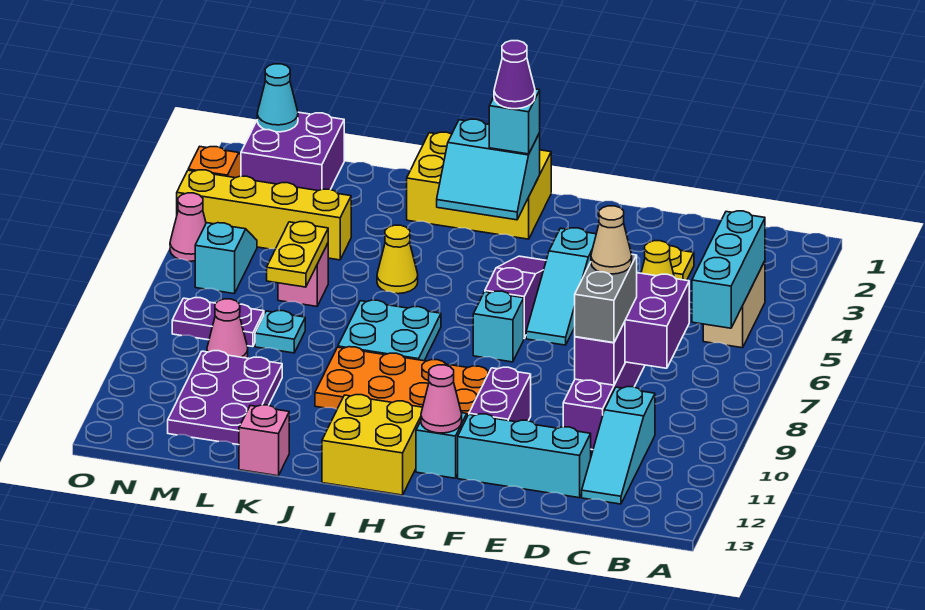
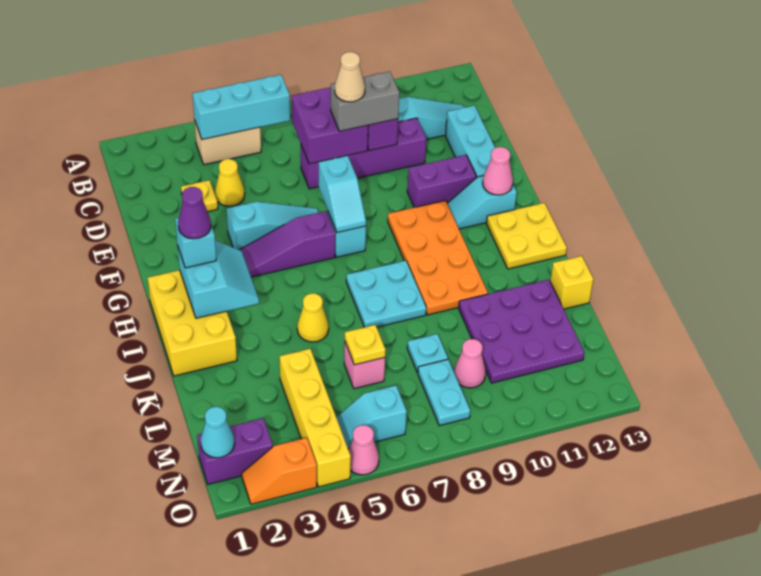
none -> cyan slope F7:G7 level 2 top F
yellow brick H12:I13 level 1 -> yellow plate H12:I13 level 1
pink brick K13 level 1 -> yellow brick K13 level 1
yellow plate L6:L7 level 2 -> yellow plate L6 level 2
purple plate L10:M12 level 1 -> purple plate K10:M12 level 1
purple brick M1:N2 level 1 -> purple brick N1:N2 level 1
purple plate M8:N8 level 1 -> cyan plate M8:N8 level 1

